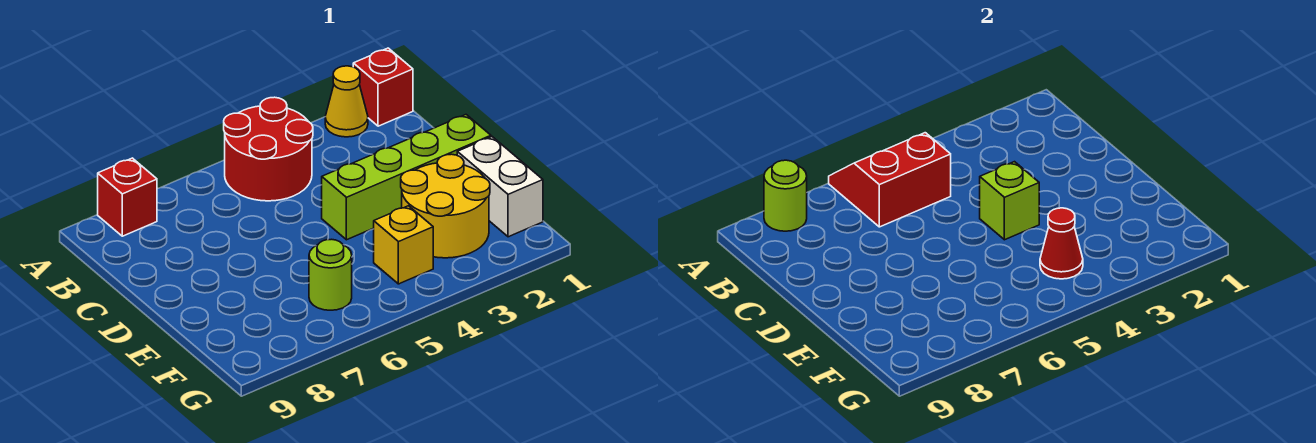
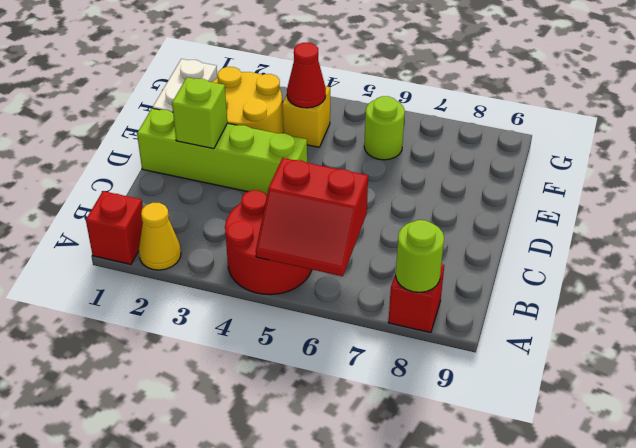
lime brick D4 level 2 -> lime brick D2 level 2

